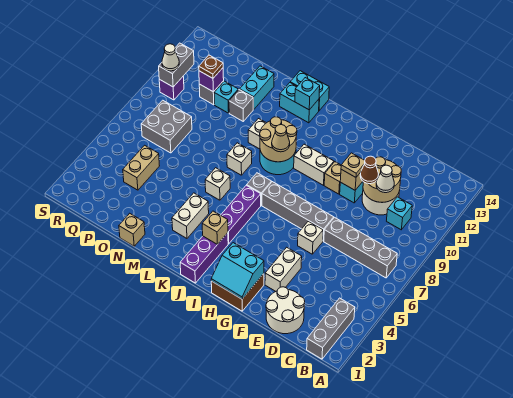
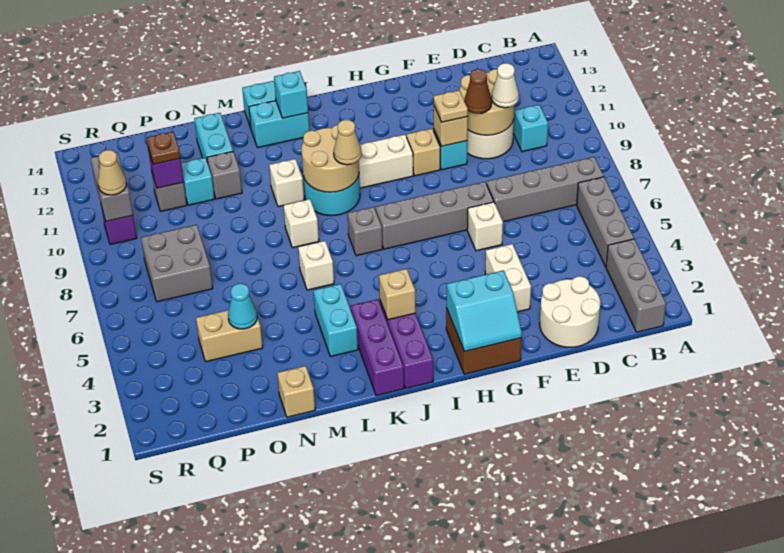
none -> grey brick B4:B6 level 1
purple brick J4:J6 level 1 -> purple brick K1:K3 level 1
white brick L3:L4 level 1 -> cyan brick L3:L4 level 1
none -> cyan cone O4 level 2
tan brick P4:P5 level 1 -> tan brick O4:P4 level 1
white cone R10 level 3 -> tan cone R10 level 3

